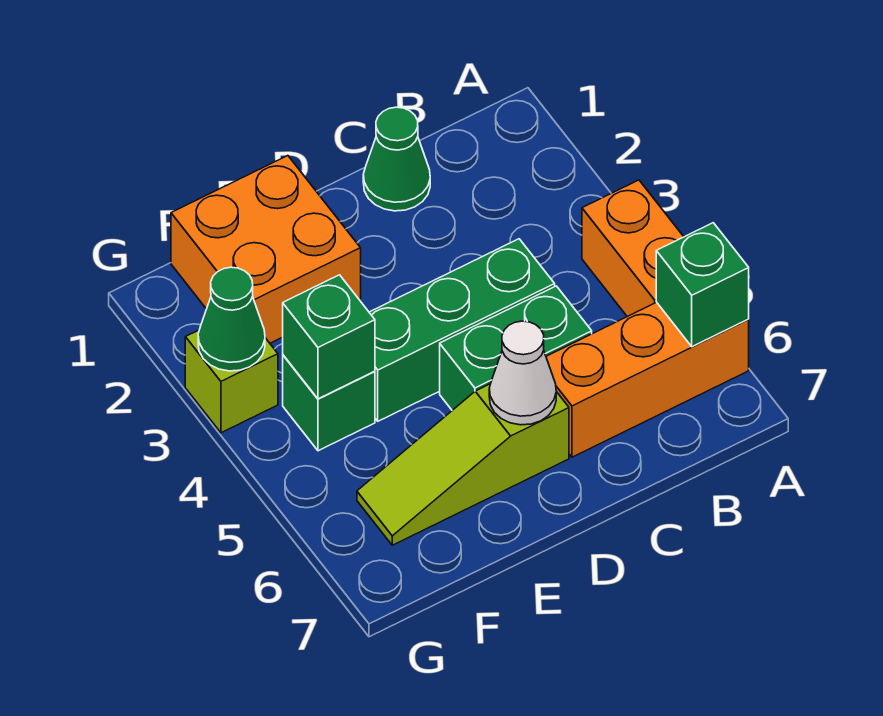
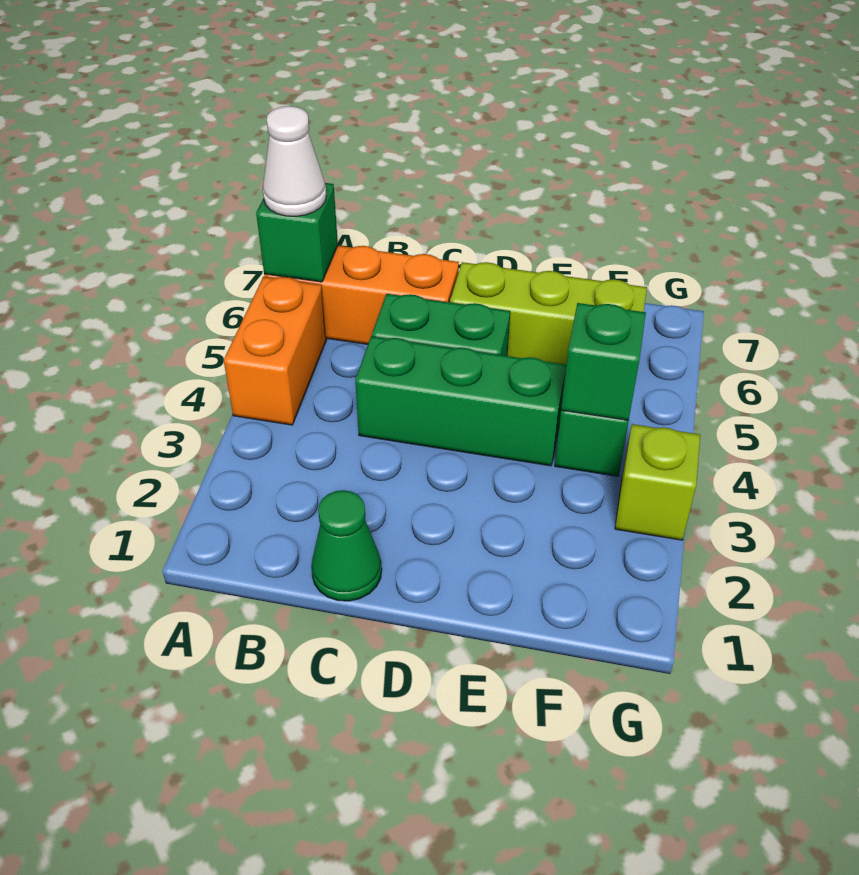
lime slope D6:F6 level 1 top D -> lime brick D6:F6 level 1
white cone D6 level 2 -> white cone A6 level 3
orange brick E1:F2 level 1 -> none
green cone G3 level 2 -> none

